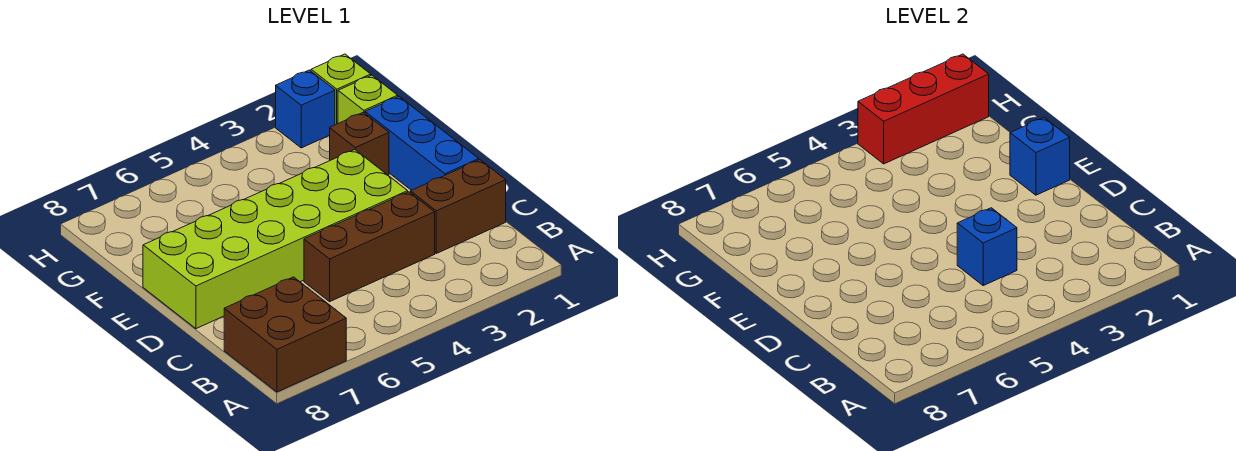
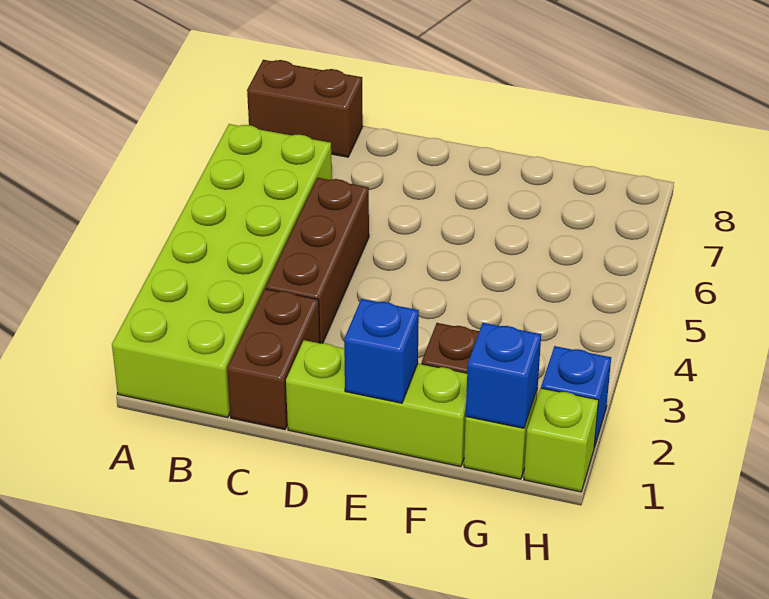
brown brick A7:B8 level 1 -> brown brick A8:B8 level 1
blue brick C4 level 2 -> blue brick G1 level 2
blue brick D1:F1 level 1 -> lime brick D1:F1 level 1
lime brick D3:E8 level 1 -> lime brick A1:B6 level 1
red brick H1:H3 level 2 -> none

